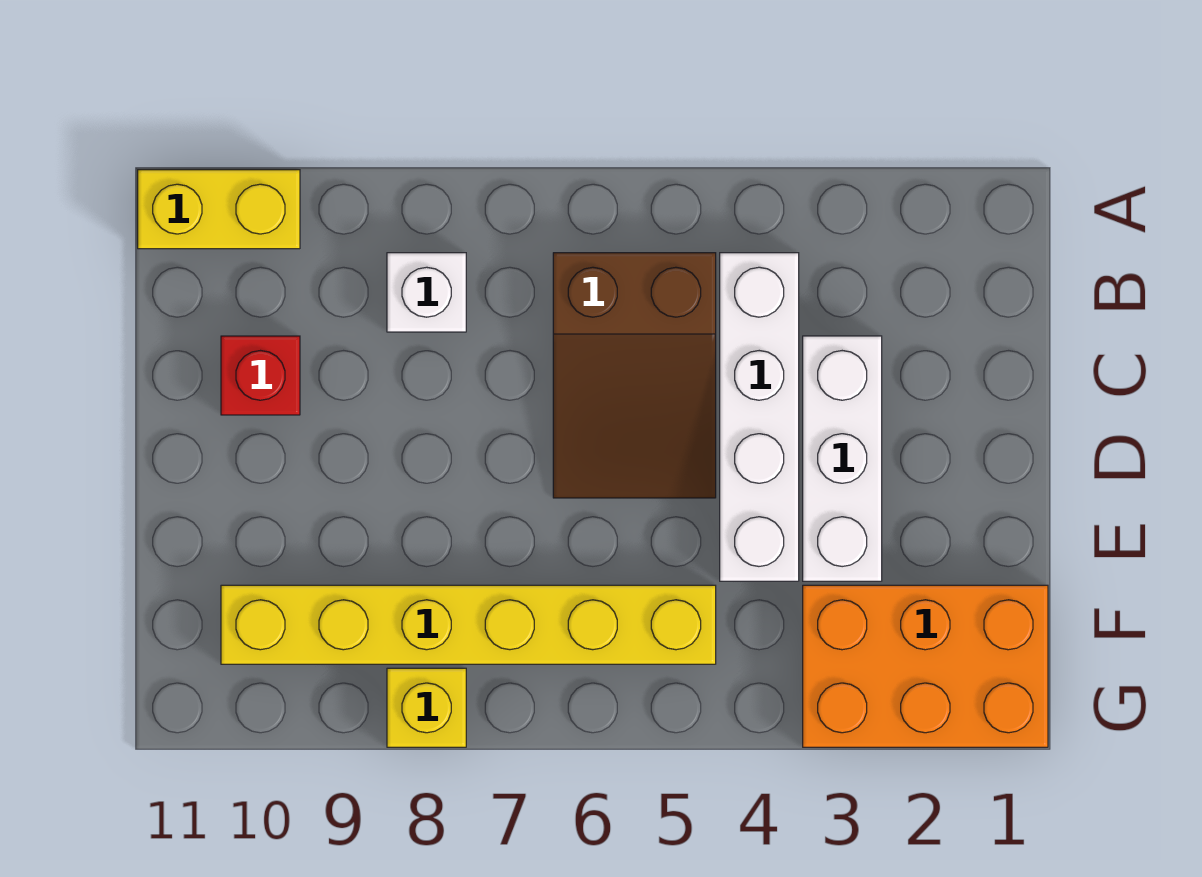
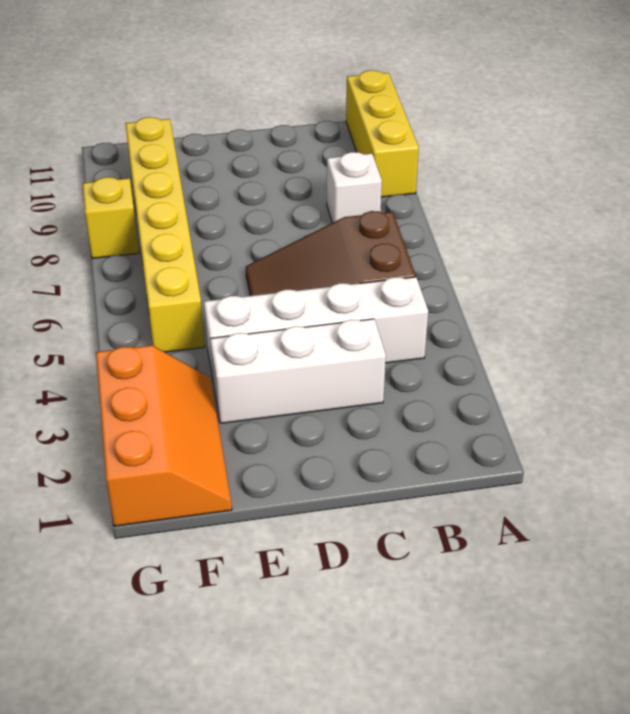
yellow brick A10:A11 level 1 -> yellow brick A9:A11 level 1
red brick C10 level 1 -> none
orange brick F1:G3 level 1 -> orange slope F1:G3 level 1 top G

